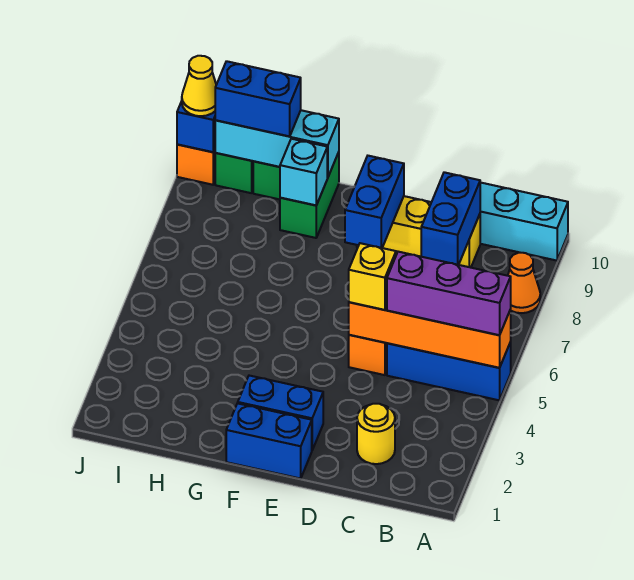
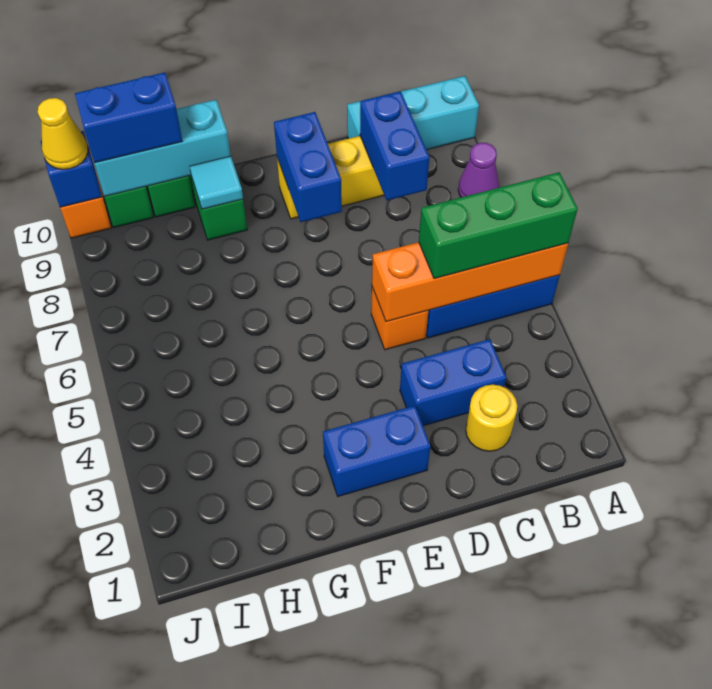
purple brick A5:C5 level 3 -> green brick A5:C5 level 3
orange cone A8 level 1 -> purple cone A8 level 1
yellow brick D5 level 3 -> none
blue brick E1:F1 level 1 -> blue brick C3:D3 level 1
cyan brick G9 level 2 -> cyan tile G9 level 2

